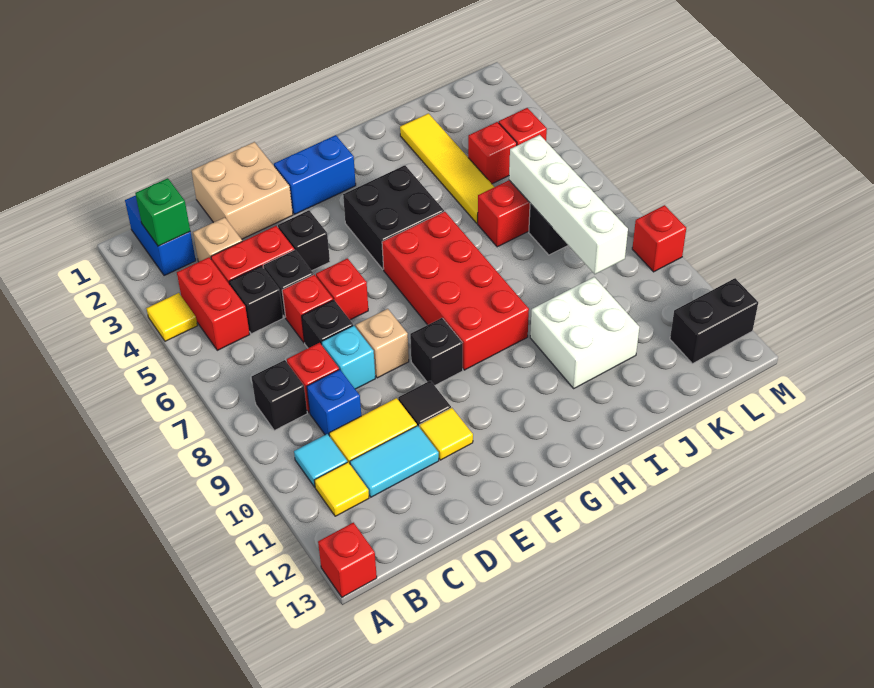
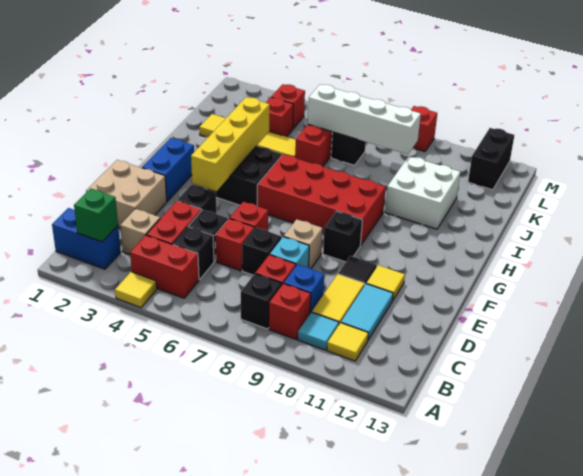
red brick A13 level 1 -> red brick B9 level 1
none -> yellow brick F4:I4 level 2

